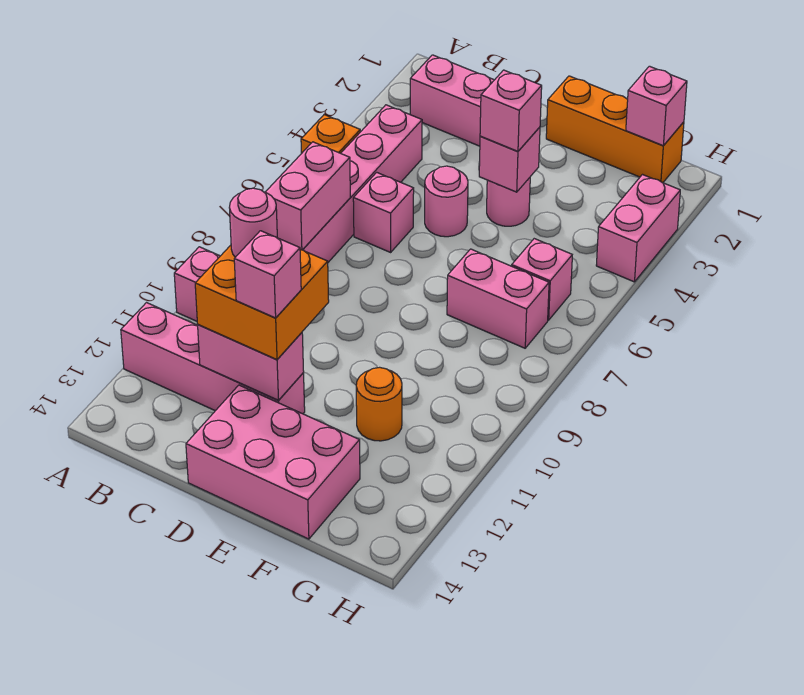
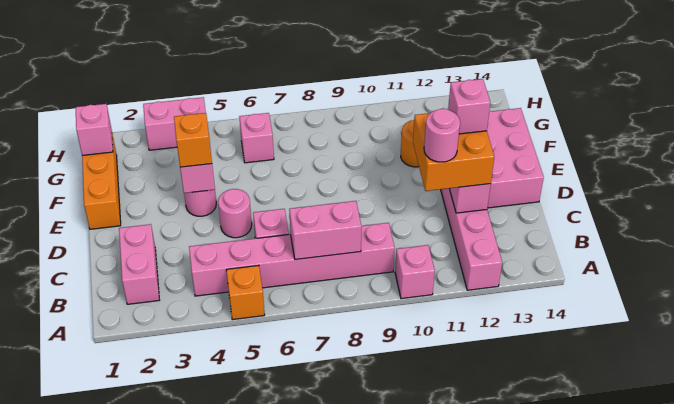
pink brick E4 level 3 -> orange brick E4 level 3
pink brick F7:G7 level 1 -> none

